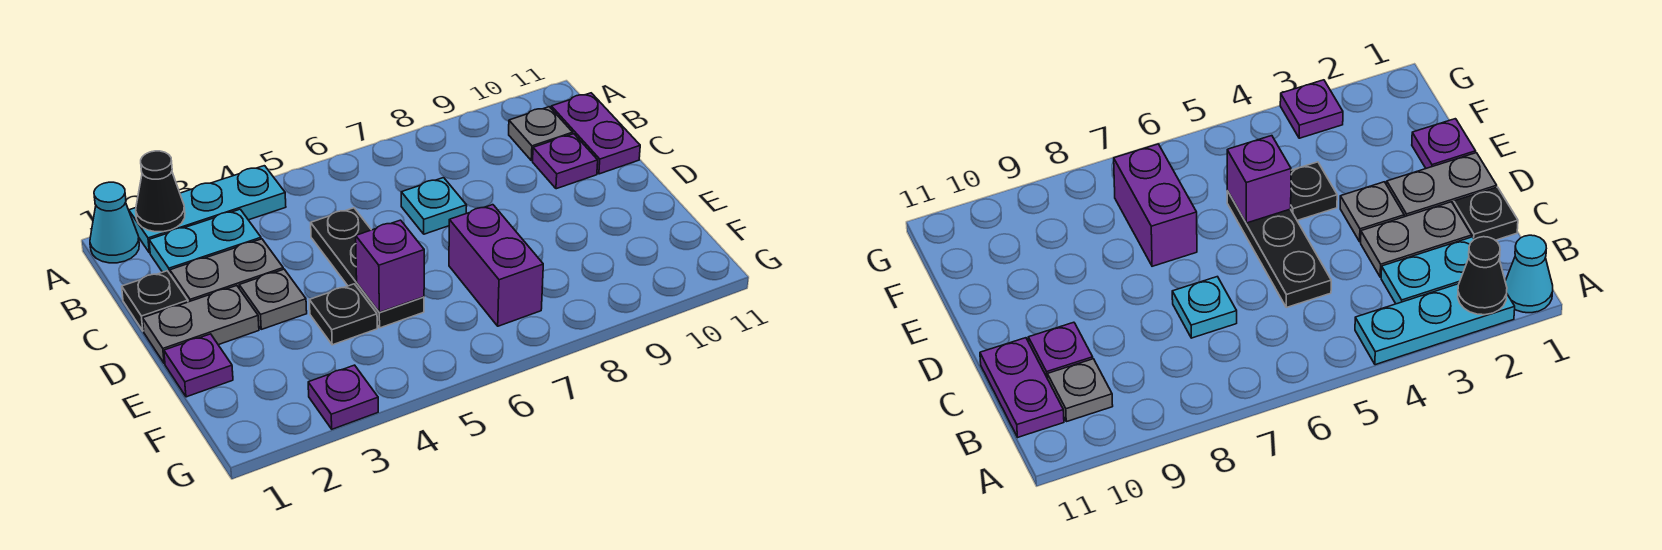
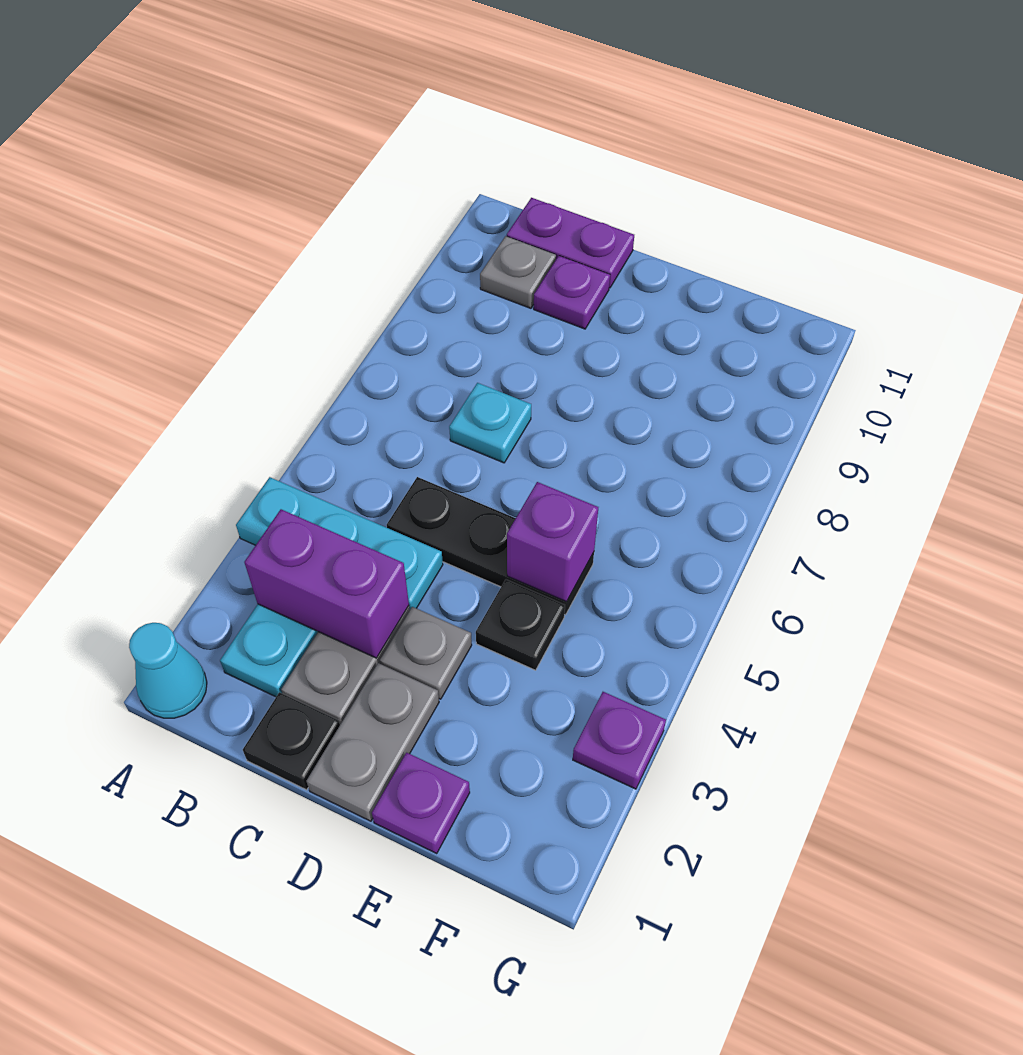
cyan plate A2:A4 level 1 -> cyan plate A4:C4 level 1
black cone A2 level 2 -> none
purple brick E7:F7 level 1 -> purple brick B3:C3 level 2

